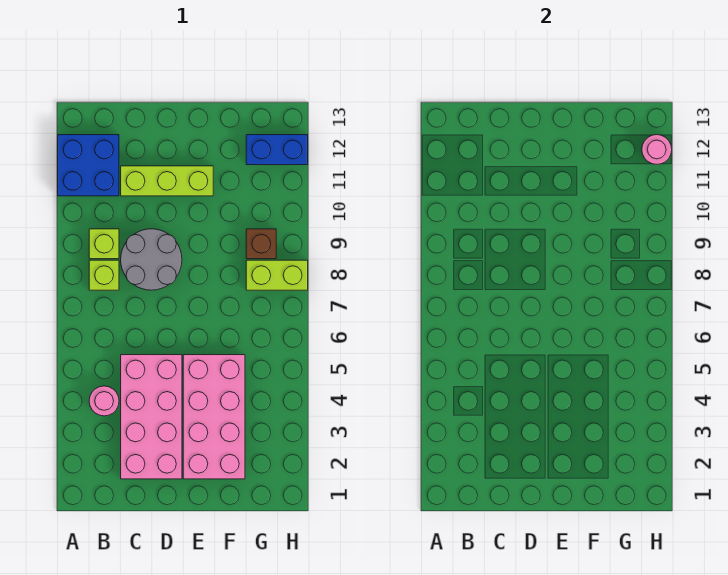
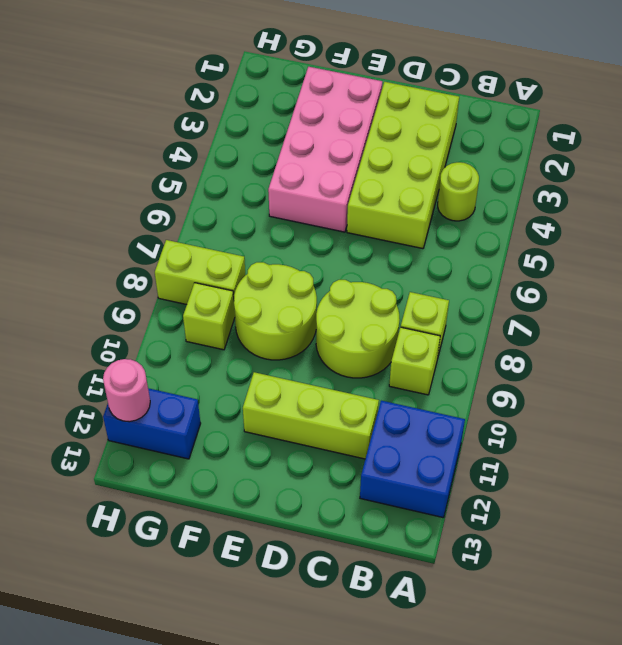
pink round brick B4 level 1 -> lime round brick B4 level 1
pink brick C2:D5 level 1 -> lime brick C2:D5 level 1
grey round brick C8:D9 level 1 -> lime round brick C8:D9 level 1
none -> lime round brick E8:F9 level 1
brown brick G9 level 1 -> lime brick G9 level 1

